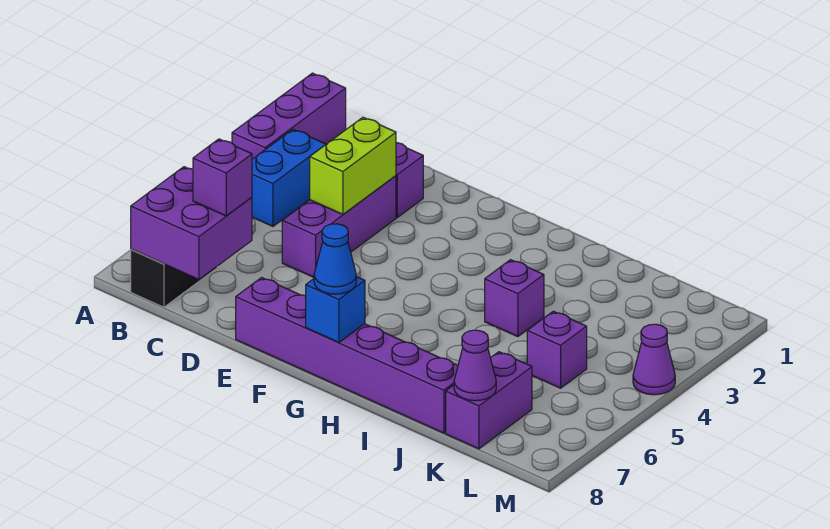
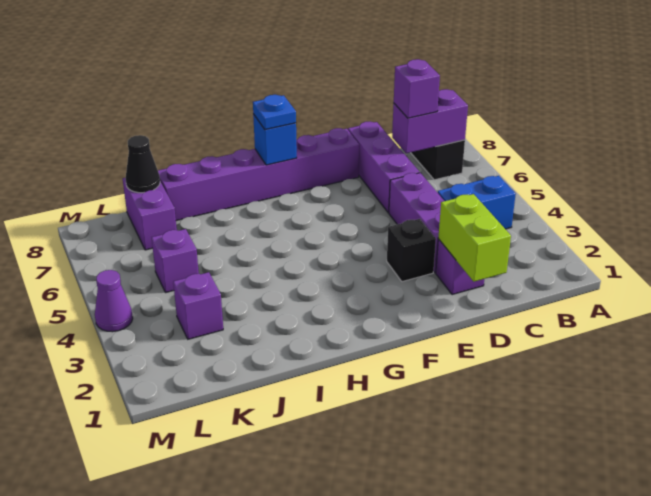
purple brick A1:A3 level 1 -> purple brick D6:D8 level 1
blue brick B3:B4 level 1 -> blue brick B4:C4 level 1
purple brick B7:C8 level 2 -> purple brick B7:C7 level 2
lime brick D3:D4 level 2 -> lime brick D1:D2 level 2
none -> black brick E3 level 1
blue cone G8 level 3 -> blue plate G8 level 3
purple brick I4 level 1 -> purple brick K3 level 1
purple cone K8 level 2 -> black cone K8 level 2

